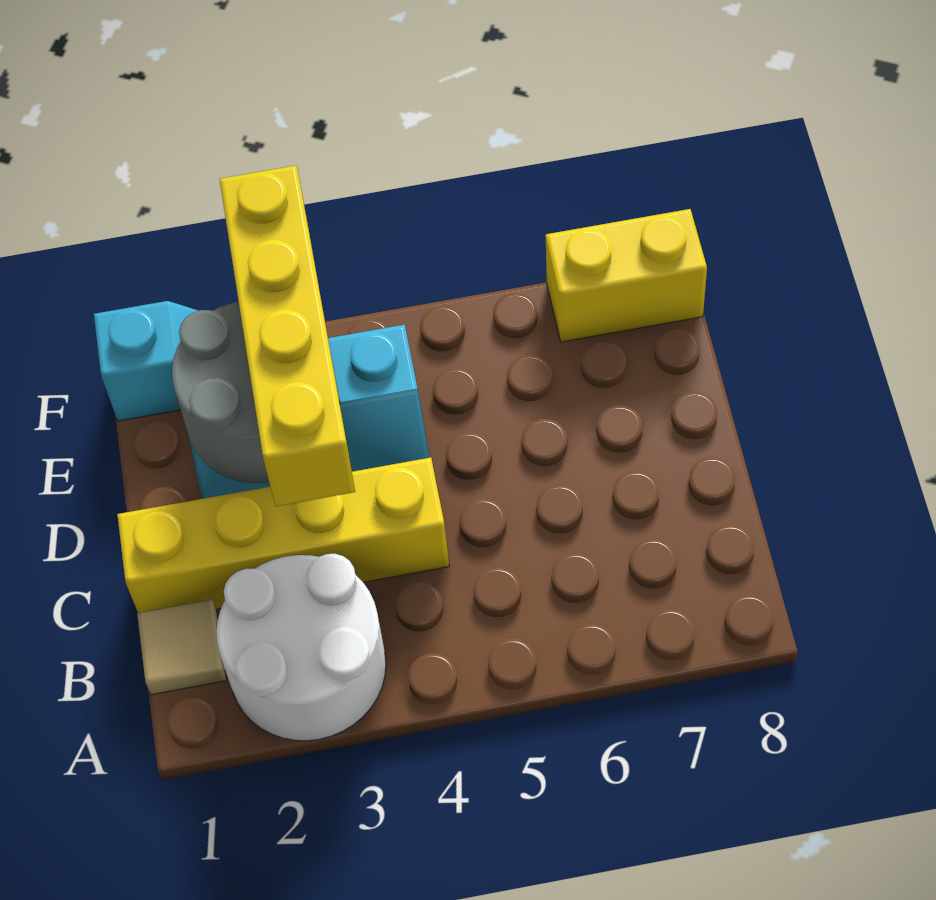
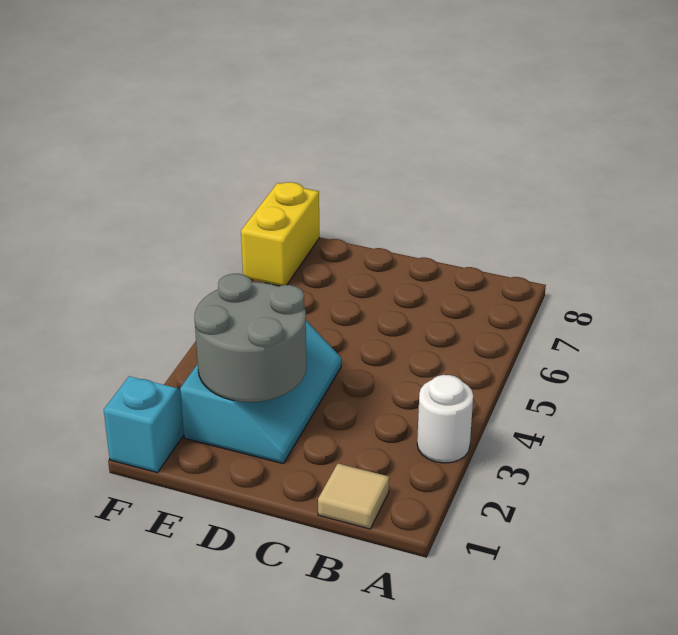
white round brick A2:B3 level 1 -> white round brick A3 level 1
yellow brick C1:C4 level 1 -> none
yellow brick C3:F3 level 3 -> none

